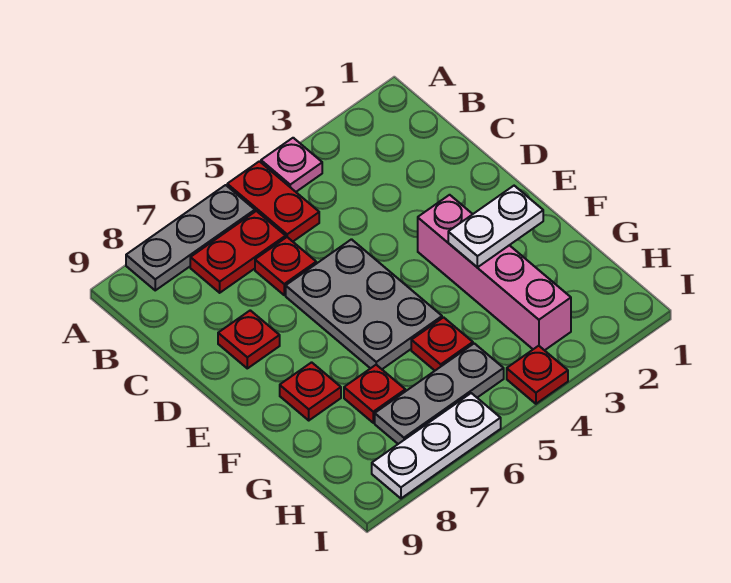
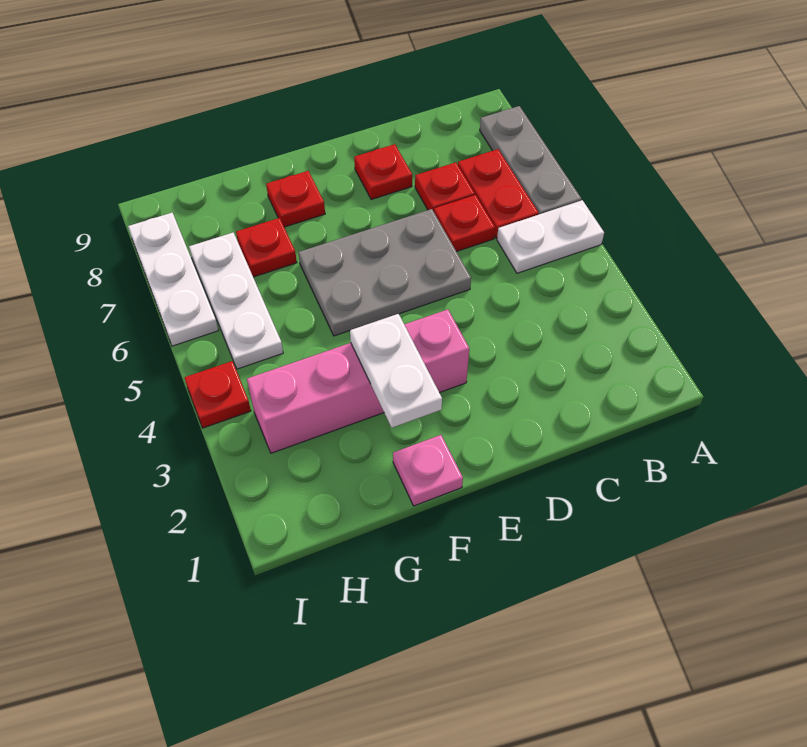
pink plate A4 level 1 -> pink plate F1 level 1
red plate A5:B5 level 1 -> white plate A5:B5 level 1
red plate G5 level 1 -> red plate C7 level 1
grey plate H5:H7 level 1 -> white plate H5:H7 level 1

